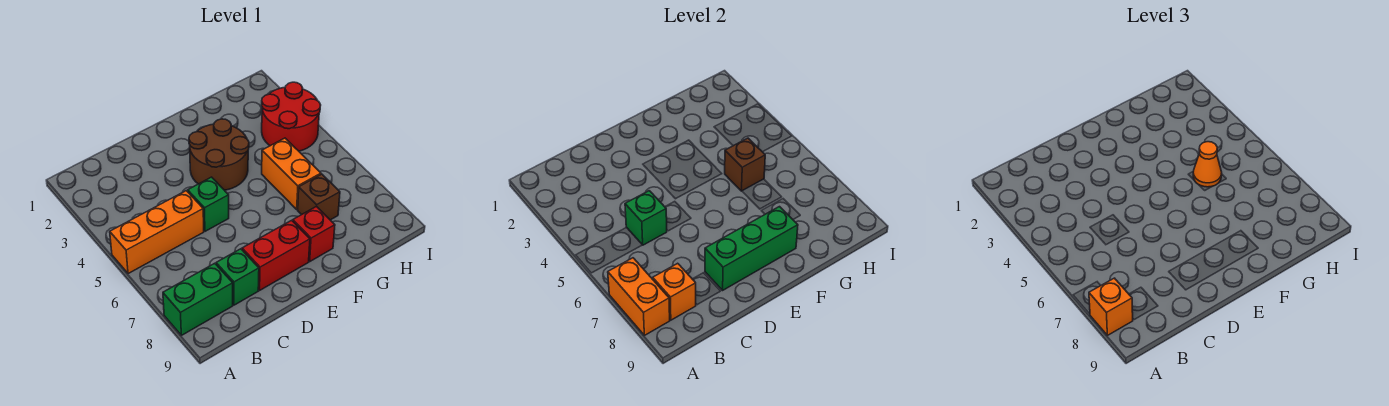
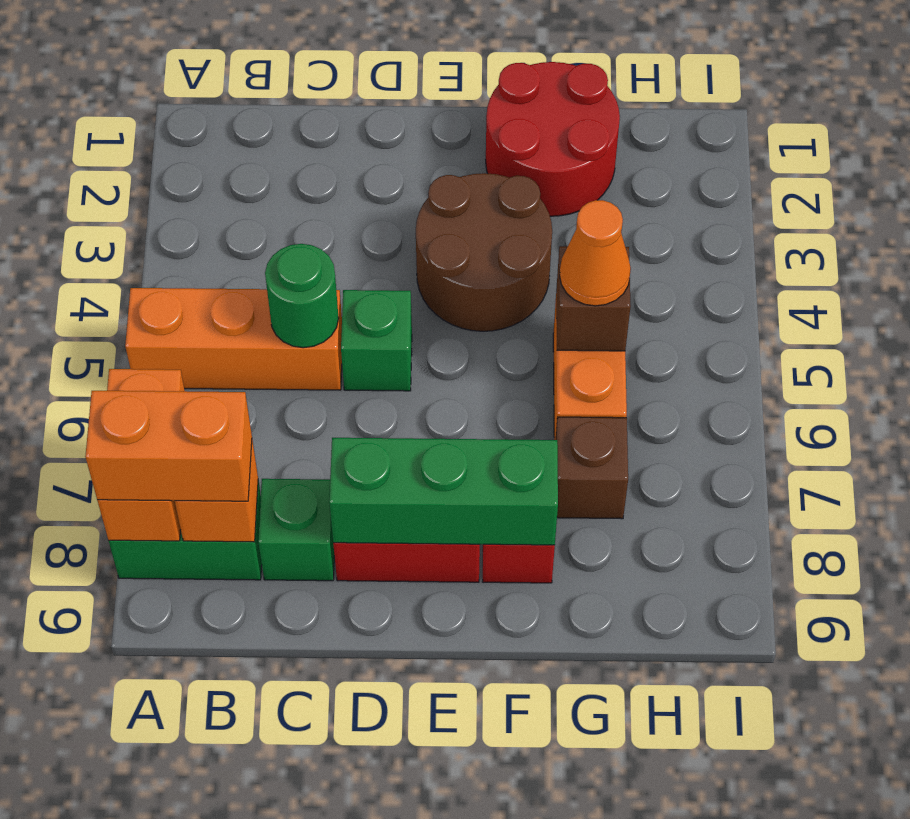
orange brick A8 level 3 -> orange brick A8:B8 level 3
green brick C5 level 2 -> green round brick C5 level 2
red round brick H3:I4 level 1 -> red round brick F1:G2 level 1

